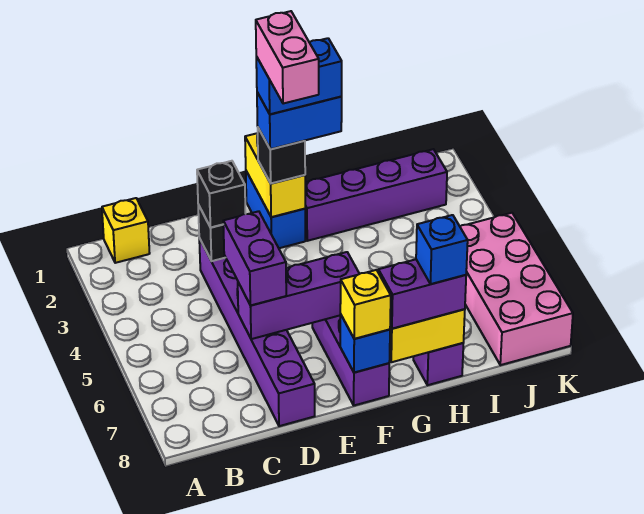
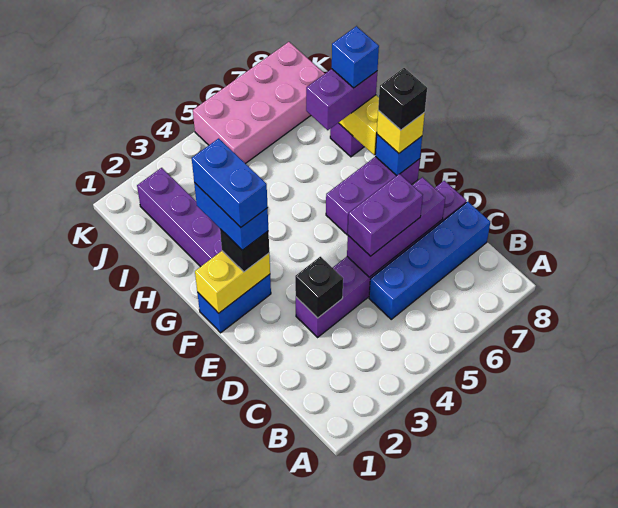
yellow brick B1 level 1 -> none
none -> blue brick C5:C8 level 1
black brick D3 level 3 -> black brick F8 level 4
purple brick D6:F6 level 2 -> purple brick D5:D7 level 2
pink brick F2:F3 level 6 -> none
purple brick G8:H8 level 3 -> purple brick H7:H8 level 3

